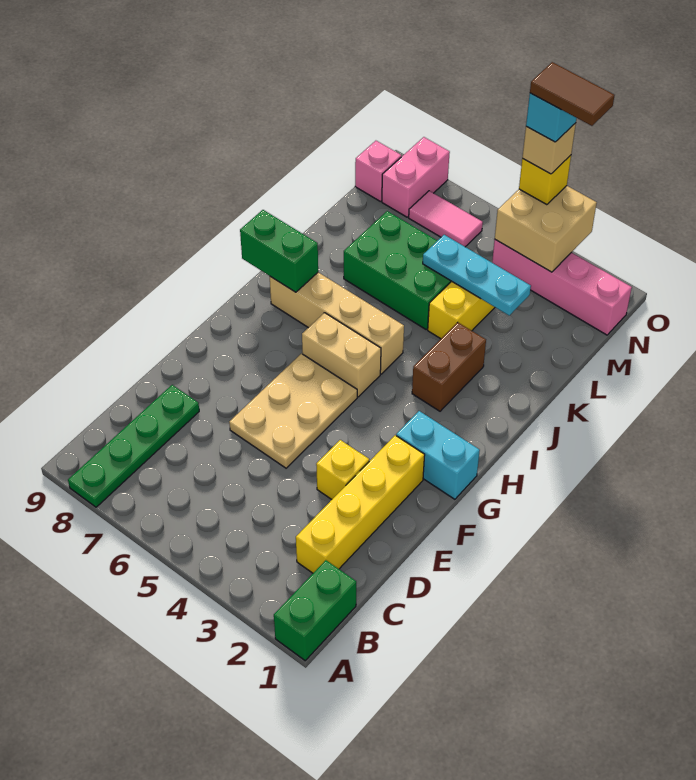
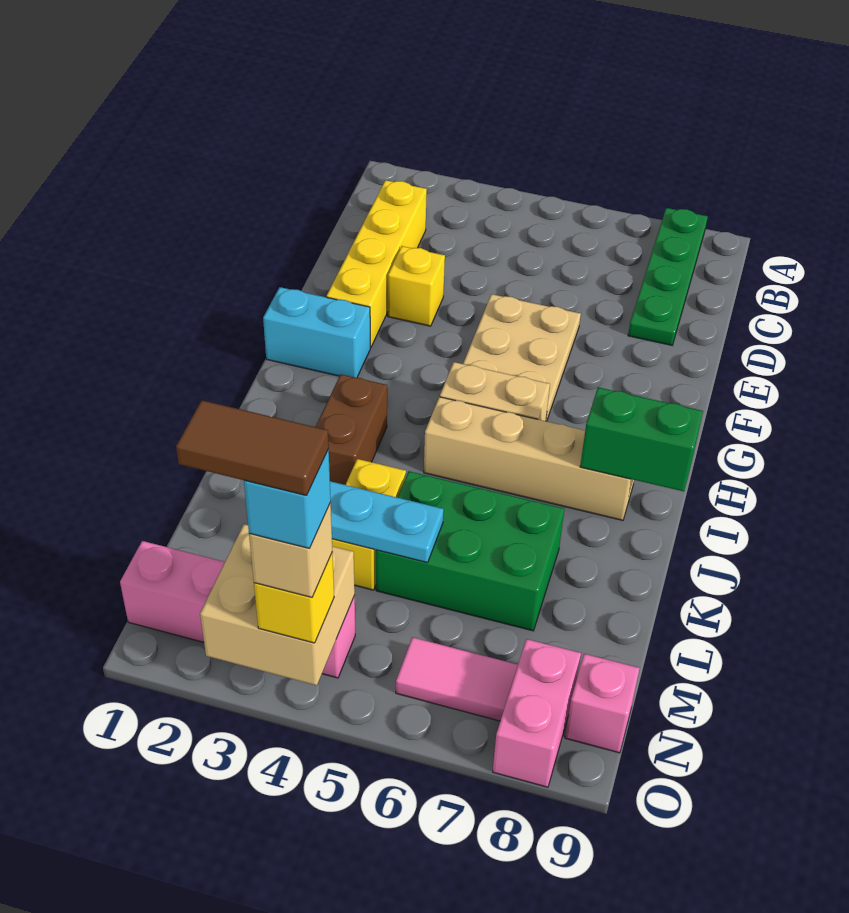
green brick A1:B1 level 1 -> none

